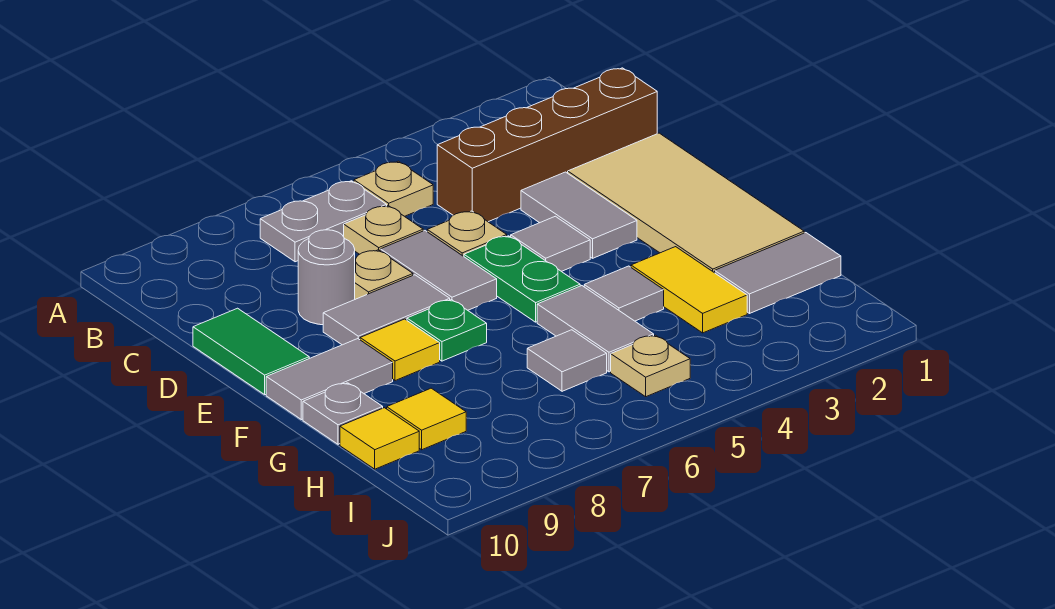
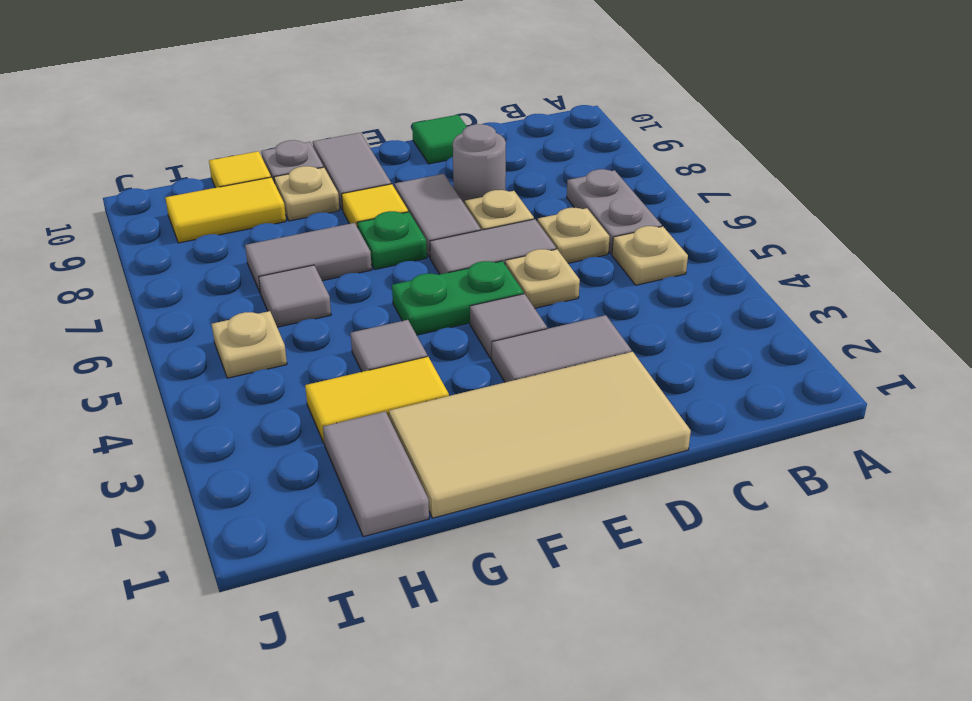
brown brick C1:C4 level 1 -> none
green tile D10:E10 level 1 -> green tile D10 level 1
grey tile G5:H5 level 1 -> grey tile G7:H7 level 1
none -> tan plate G9 level 1
yellow tile H9 level 1 -> yellow tile H9:I9 level 1

